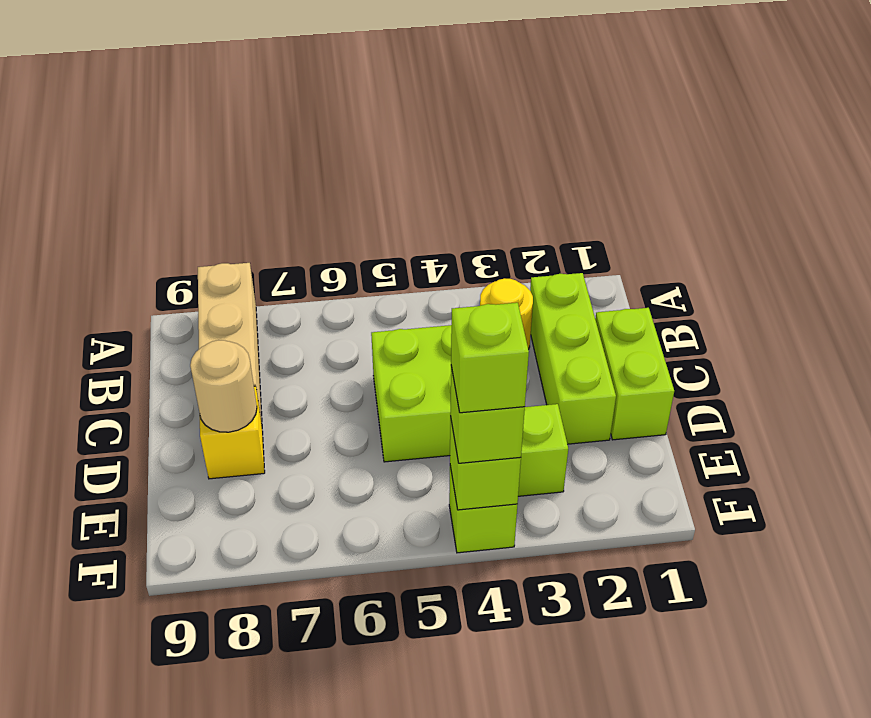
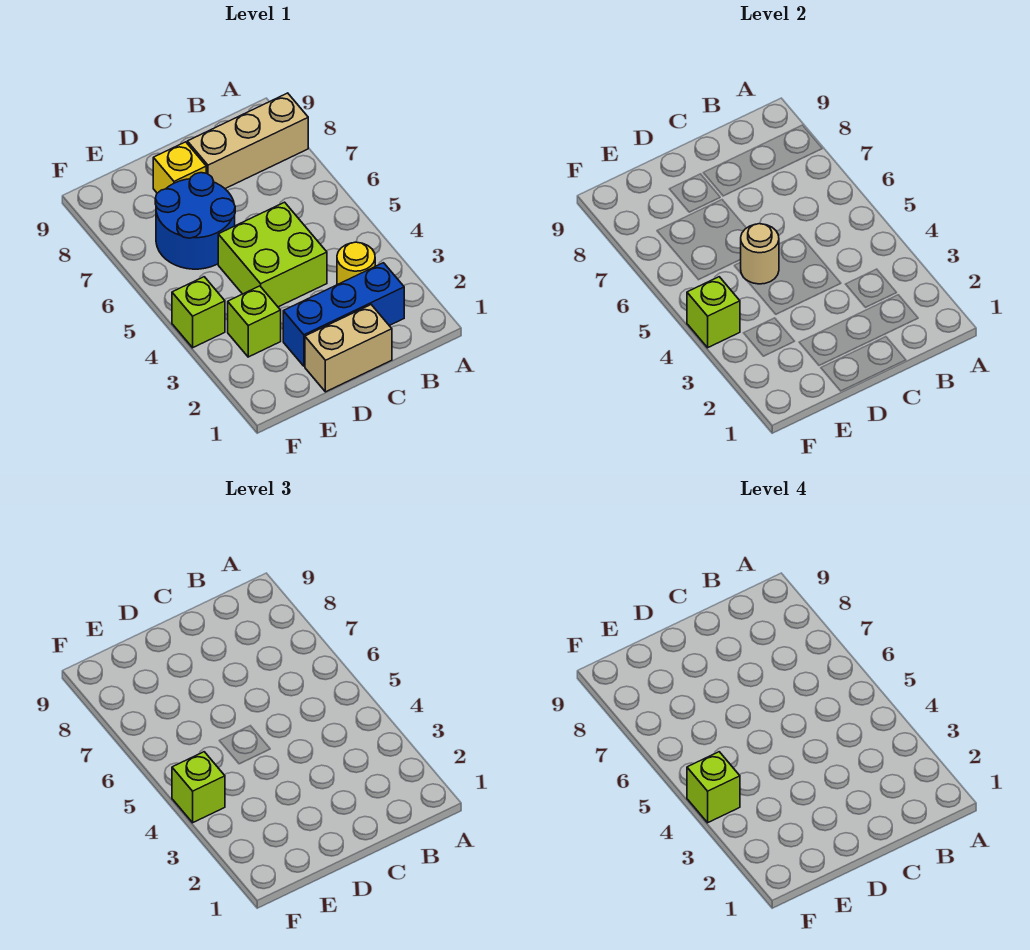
lime brick B2:D2 level 1 -> blue brick B2:D2 level 1
lime brick C1:D1 level 1 -> tan brick C1:D1 level 1
none -> blue round brick D6:E7 level 1
tan round brick D8 level 2 -> tan round brick D5 level 2

